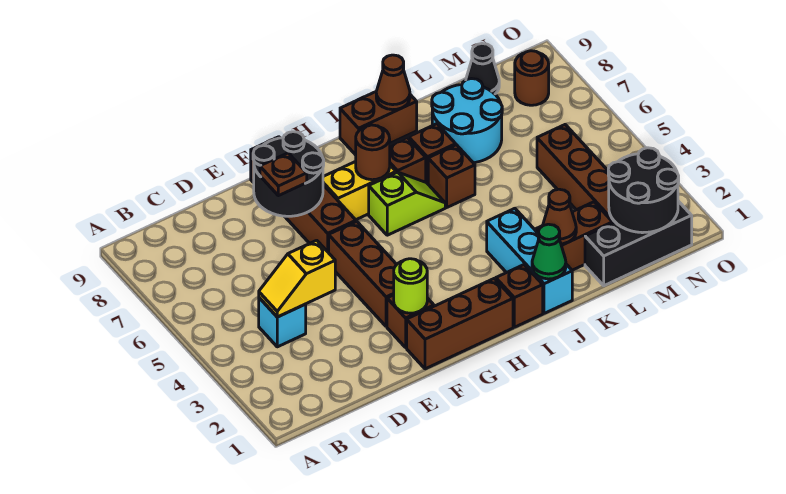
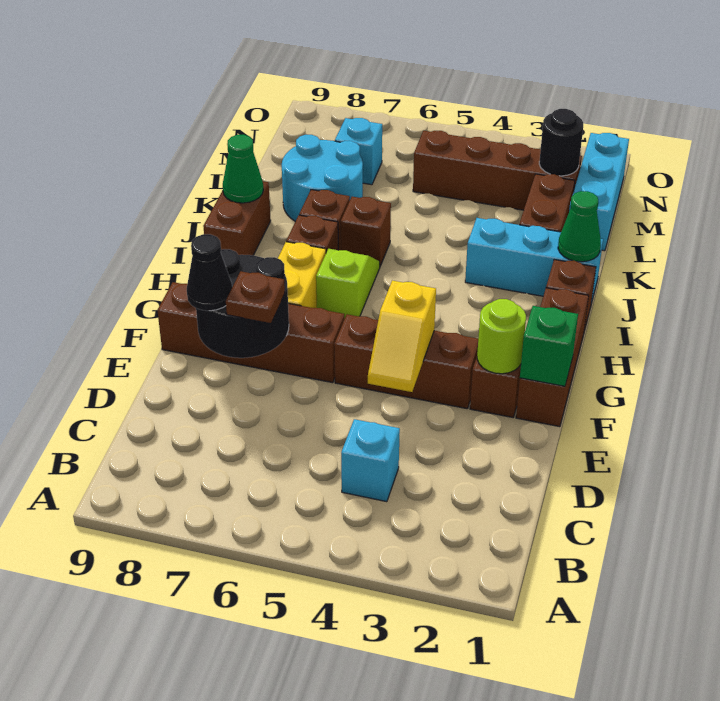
yellow slope C4:D4 level 2 top D -> yellow slope E4:F4 level 2 top F
none -> green brick F1 level 2
brown round brick H7 level 2 -> none
brown cone J9 level 2 -> green cone J9 level 2
brown cone K2 level 2 -> none
black brick L1:N1 level 1 -> cyan brick L1:N1 level 1
black round brick M1:N2 level 2 -> black round brick M2 level 2
none -> cyan brick M7 level 1
black cone M9 level 1 -> black cone E8 level 3
brown round brick N8 level 1 -> none

